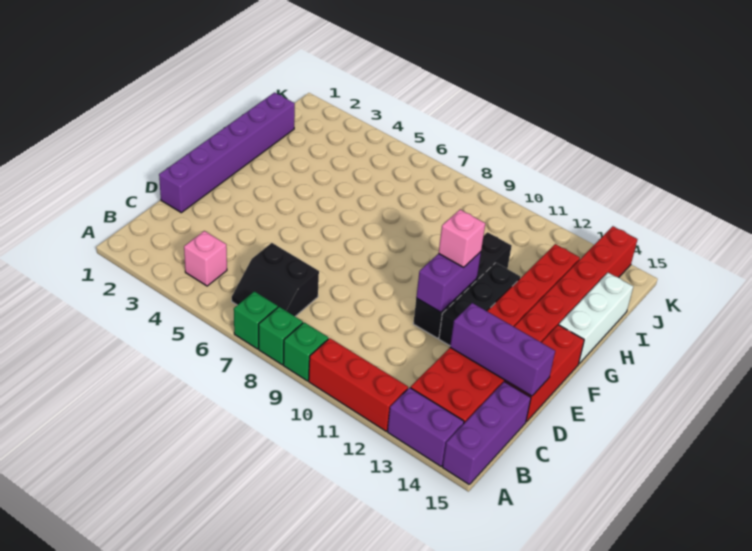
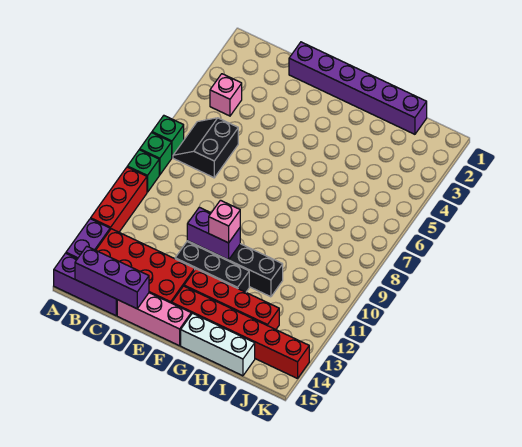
purple brick D13:D15 level 2 -> purple brick B15:D15 level 2
red brick D15:F15 level 1 -> pink brick D15:F15 level 1

